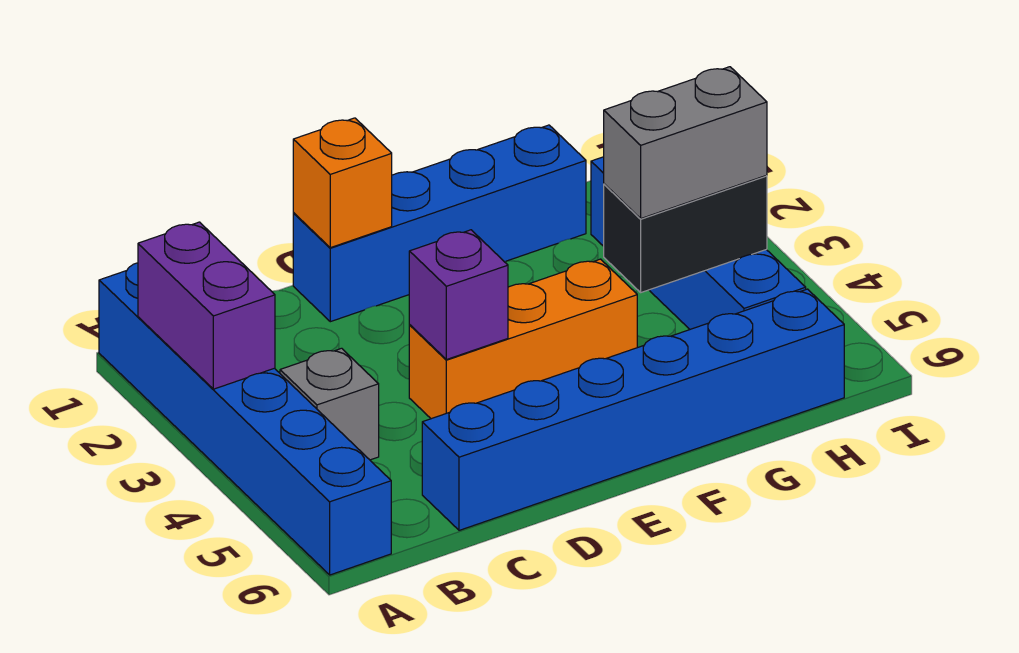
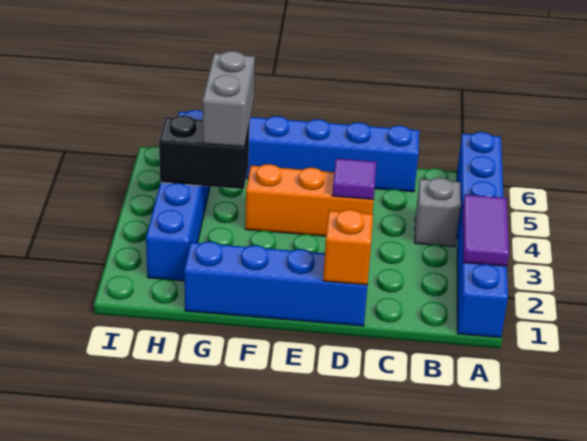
purple brick A2:A3 level 2 -> purple tile A2:A3 level 2
purple brick D4 level 2 -> purple tile D4 level 2
grey brick G4:H4 level 3 -> grey brick G4:G5 level 3

